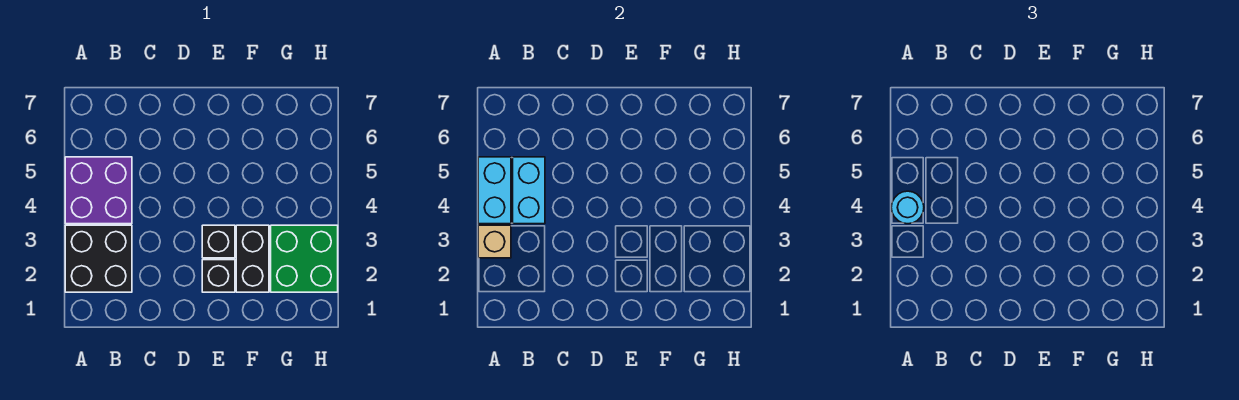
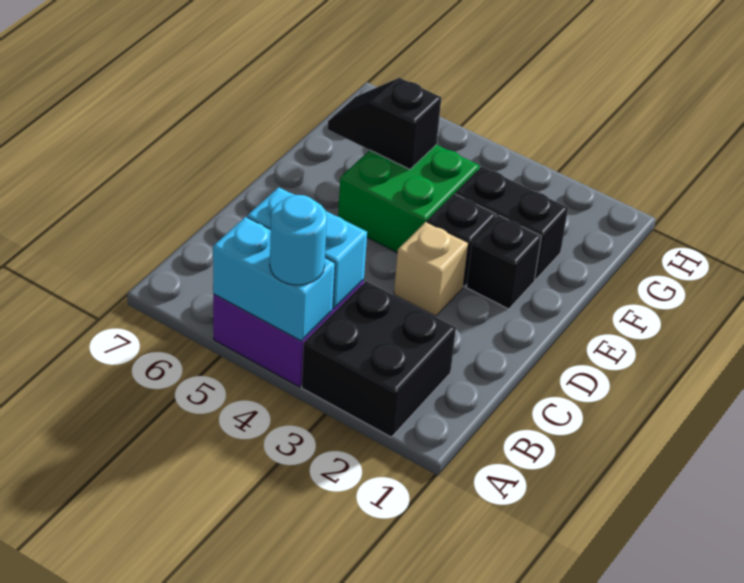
tan brick A3 level 2 -> tan brick D3 level 1
none -> black slope F5:F6 level 2 top 5
green brick G2:H3 level 1 -> green brick E4:F5 level 1

